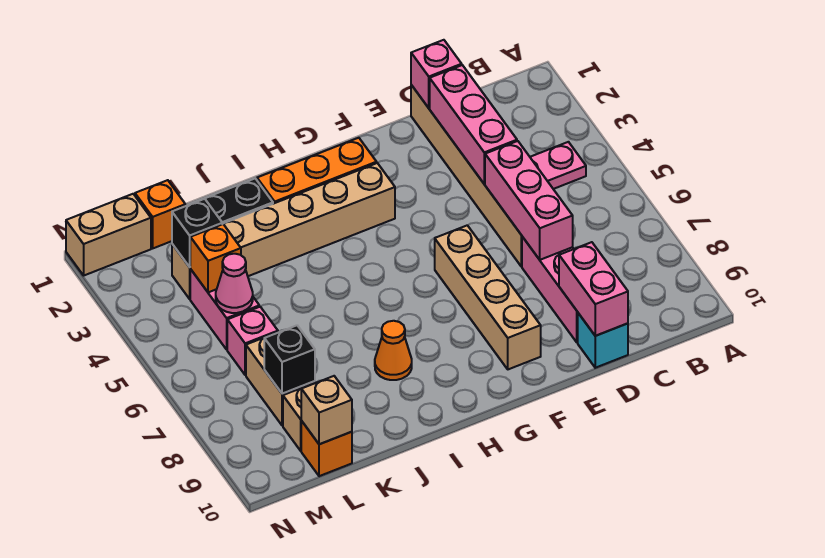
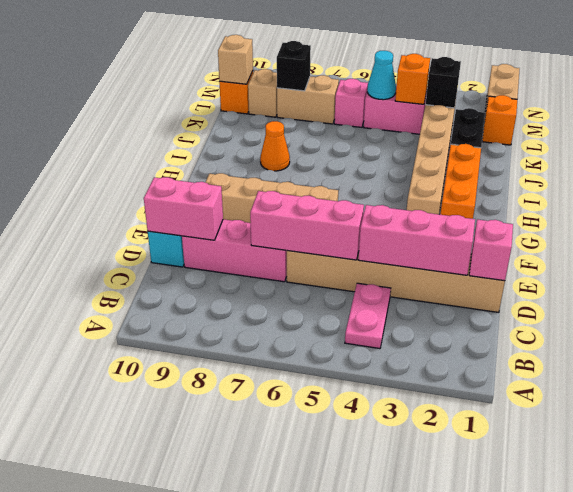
pink cone L5 level 2 -> cyan cone L5 level 2

